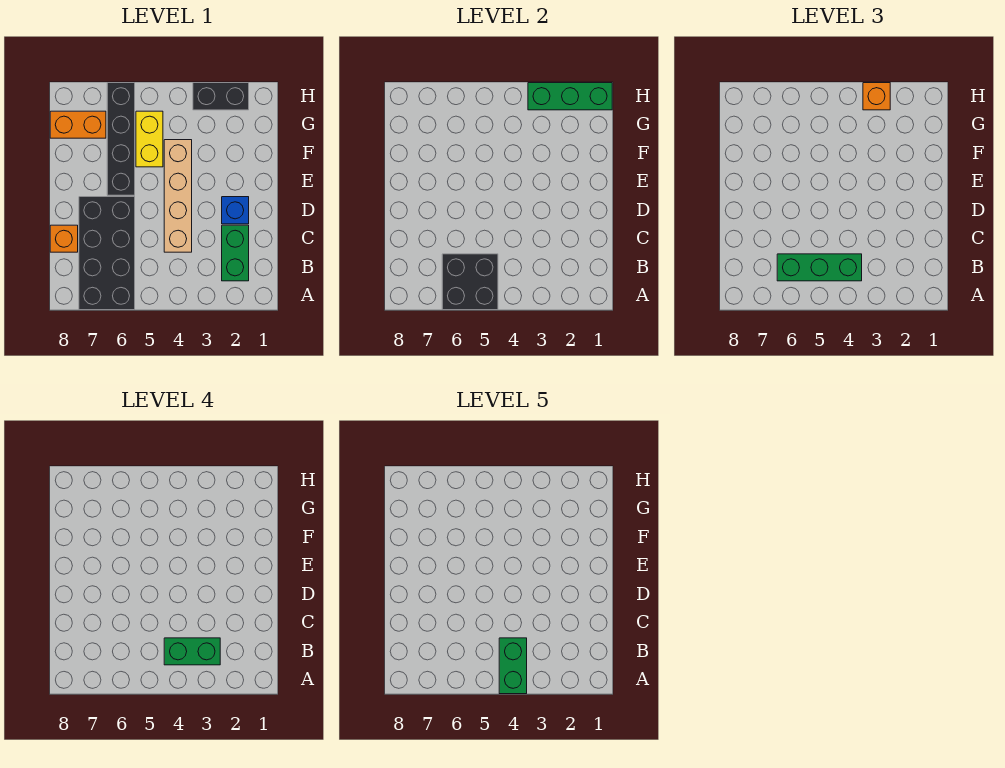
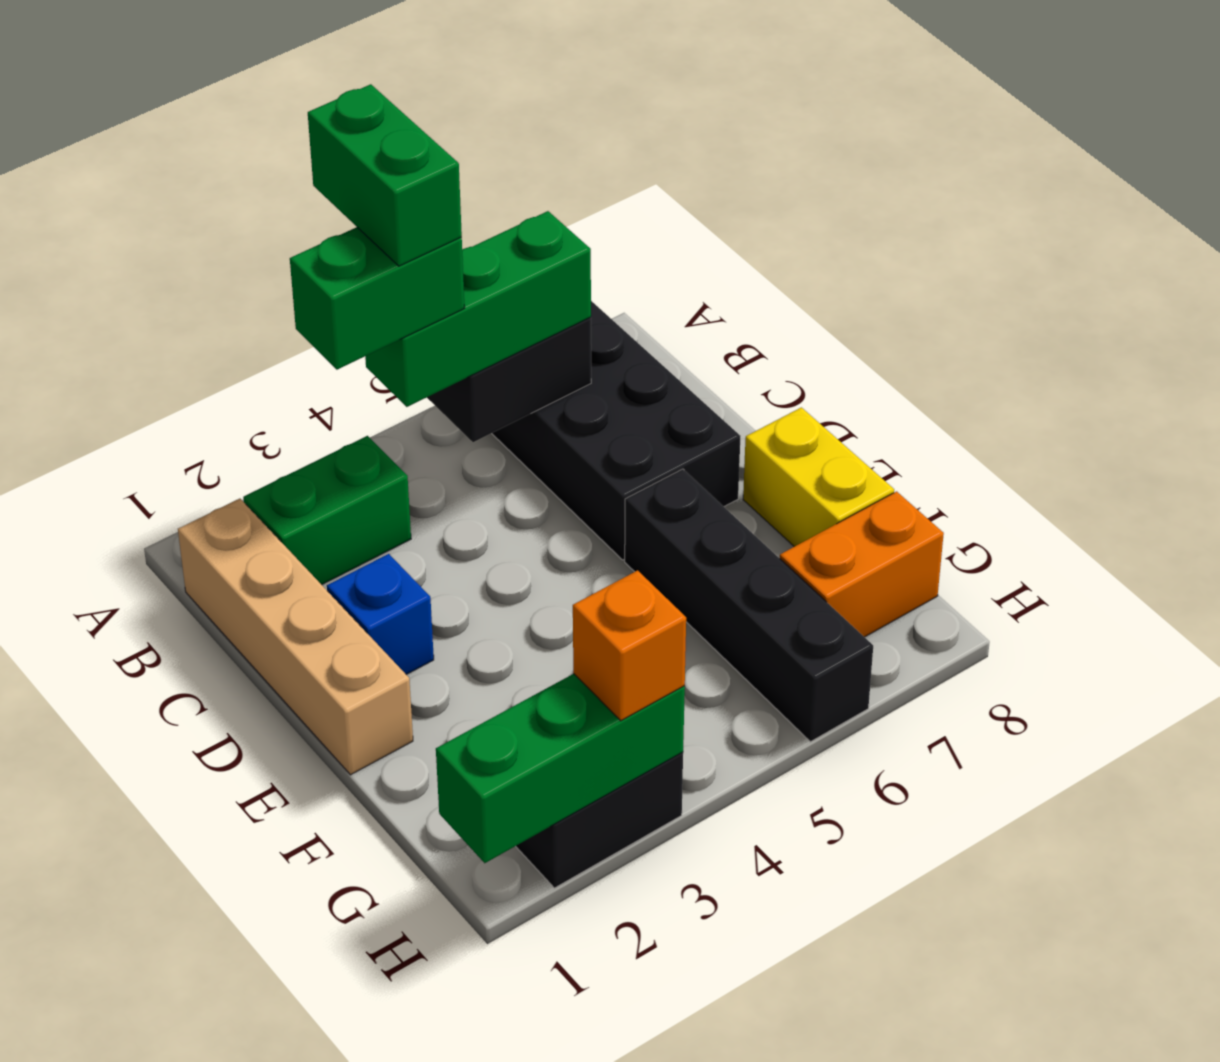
green brick B2:C2 level 1 -> green brick B2:B3 level 1
tan brick C4:F4 level 1 -> tan brick B1:E1 level 1
orange brick C8 level 1 -> none
yellow brick F5:G5 level 1 -> yellow brick E8:F8 level 1

